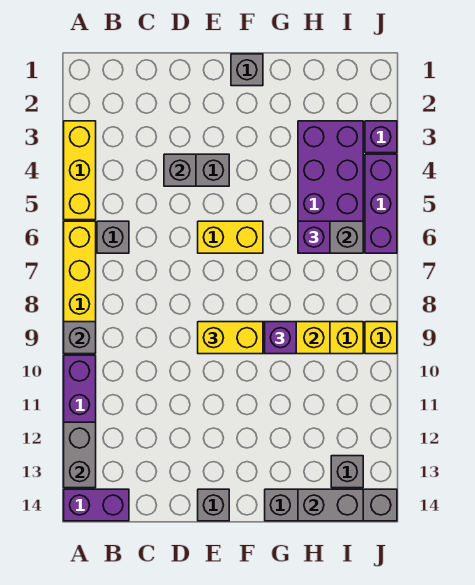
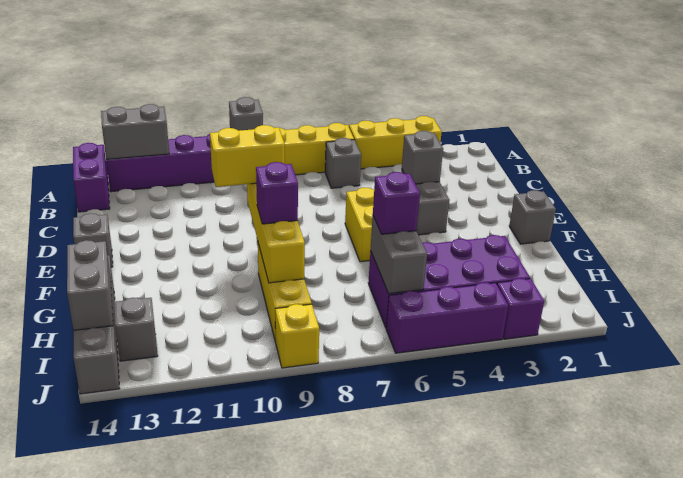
yellow brick E9:F9 level 3 -> yellow brick E9:E10 level 3

